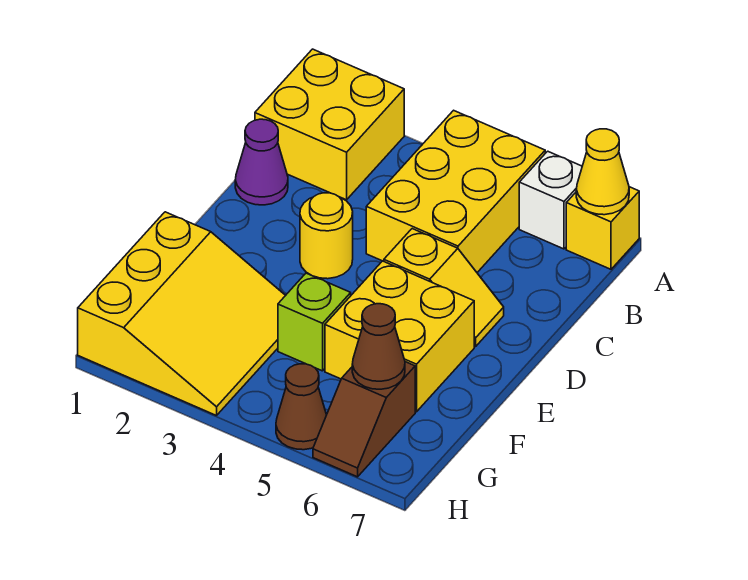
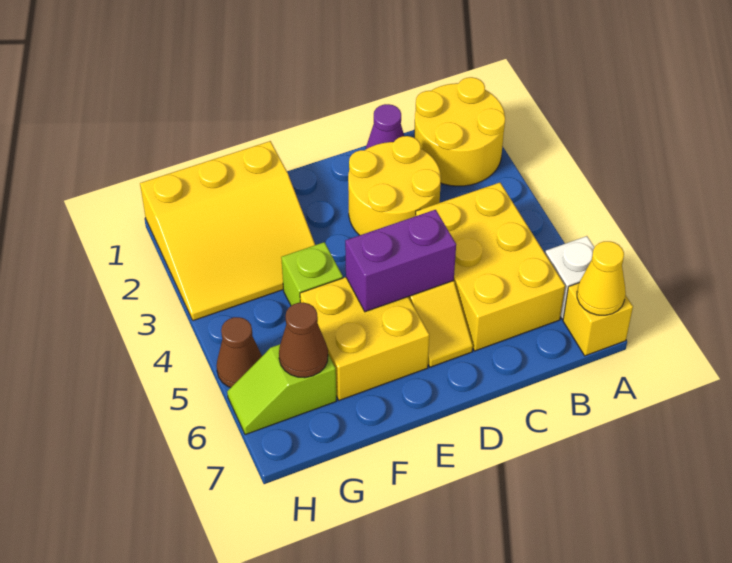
yellow brick A1:B2 level 1 -> yellow round brick A1:B2 level 1
yellow brick A4:C5 level 1 -> yellow brick B4:C6 level 1
yellow round brick D3 level 1 -> yellow round brick C2:D3 level 1
none -> purple brick D5:E5 level 2
brown slope G6:H6 level 1 top G -> lime slope G6:H6 level 1 top G

